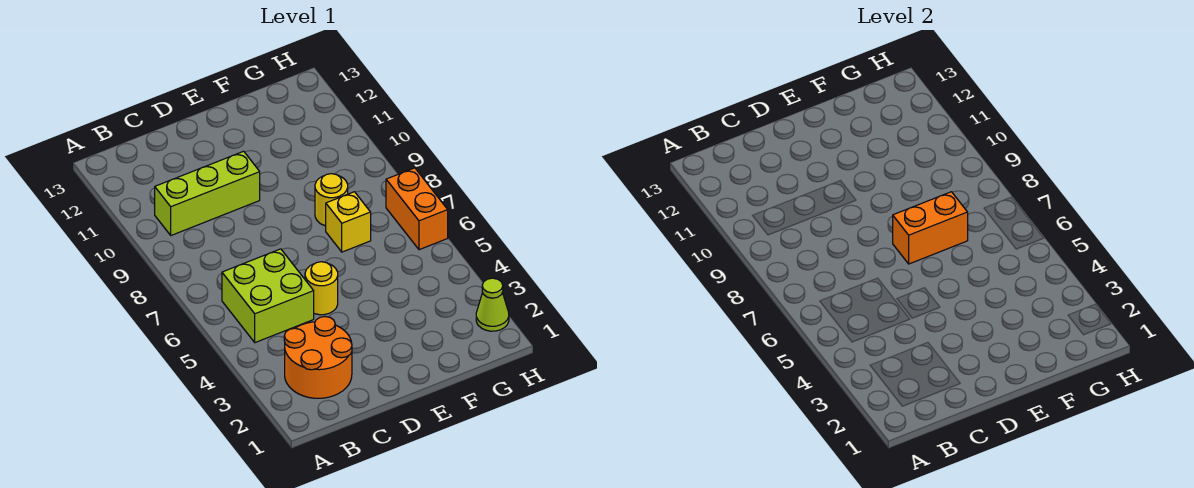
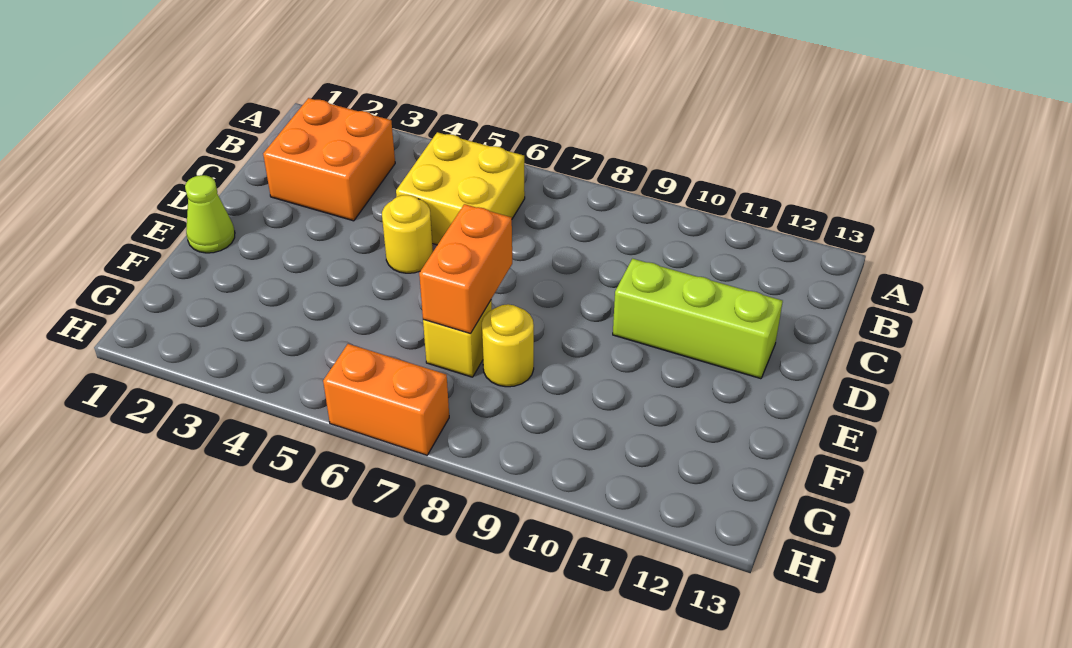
orange round brick B2:C3 level 1 -> orange brick B2:C3 level 1
lime brick B5:C6 level 1 -> yellow brick B5:C6 level 1
lime brick B10:D10 level 1 -> lime brick D10:D12 level 1
lime cone H2 level 1 -> lime cone E1 level 1

